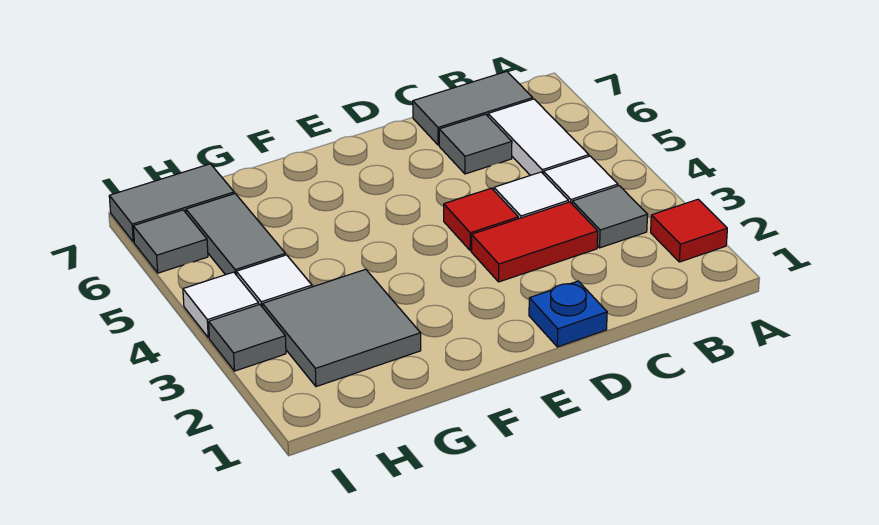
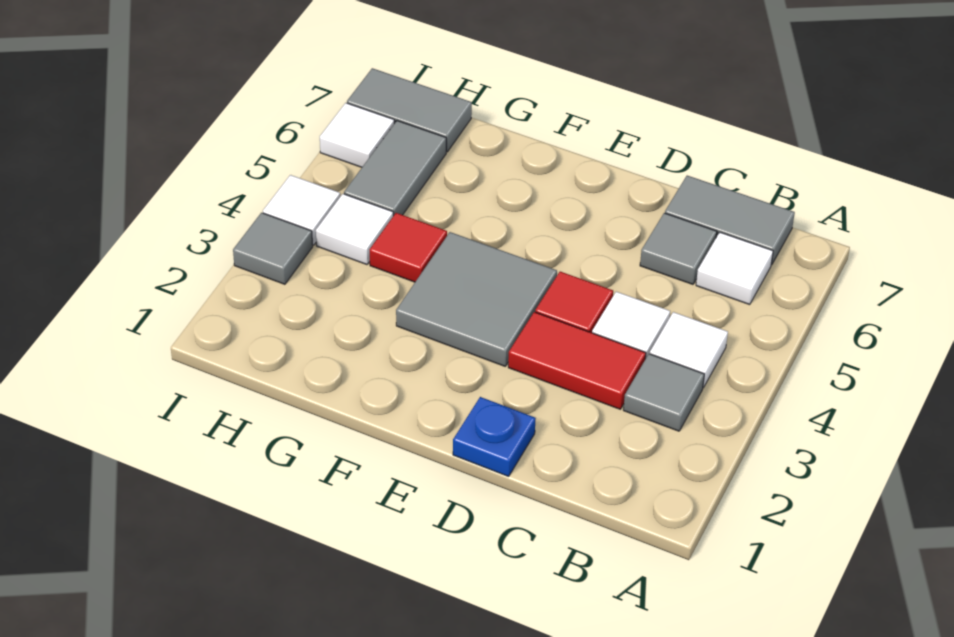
red tile A2 level 1 -> red tile G4 level 1
white tile B5:B6 level 1 -> white tile B6 level 1
grey tile G2:H3 level 1 -> grey tile E3:F4 level 1
grey tile I6 level 1 -> white tile I6 level 1

